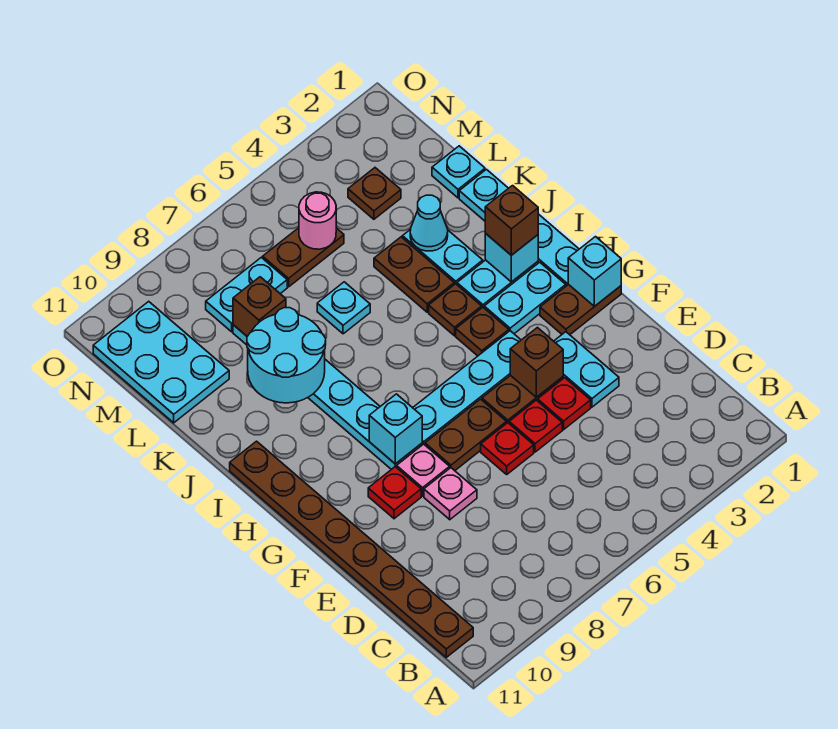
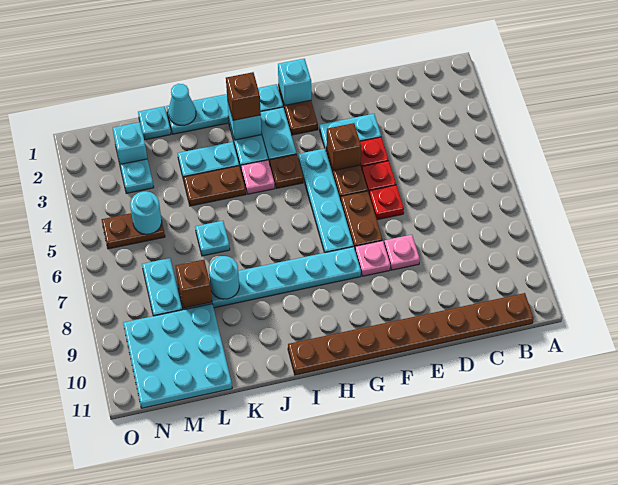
red plate F9 level 1 -> none
cyan brick G8 level 2 -> cyan brick M2 level 1
brown plate I4 level 1 -> pink plate I4 level 1
cyan round brick J8:K9 level 2 -> cyan round brick K8 level 2
cyan cone K3 level 2 -> cyan cone K1 level 2
cyan plate L10:N11 level 1 -> cyan plate L9:N11 level 1
brown plate M3 level 1 -> cyan plate M3 level 1
brown plate M5:M6 level 1 -> brown plate M5:N5 level 1
pink round brick M5 level 2 -> cyan round brick M5 level 2

